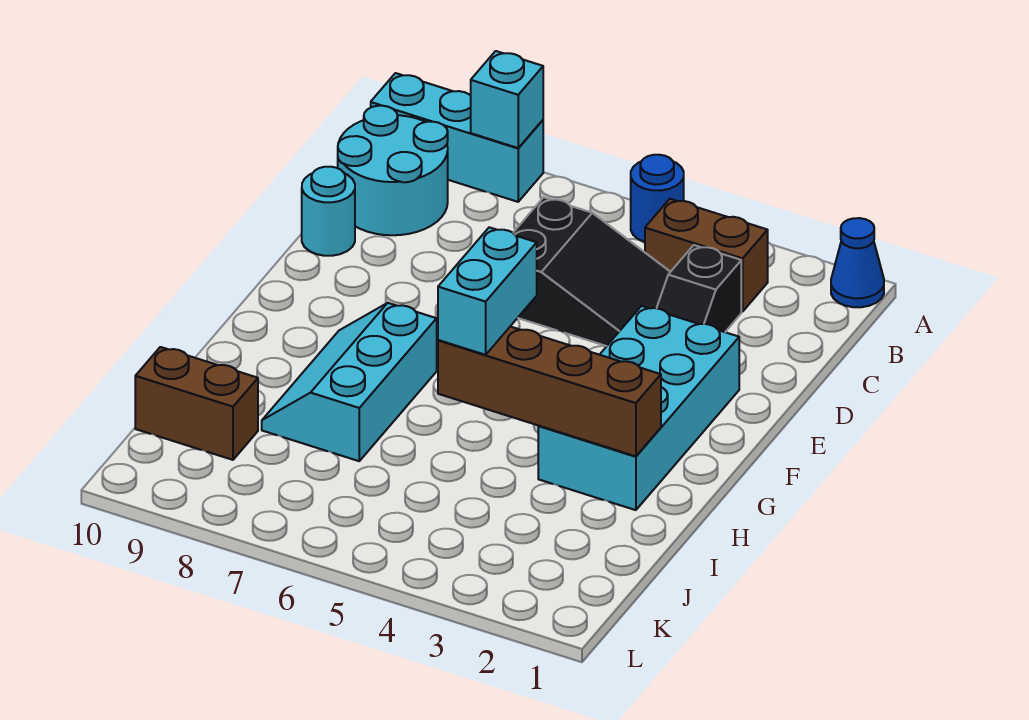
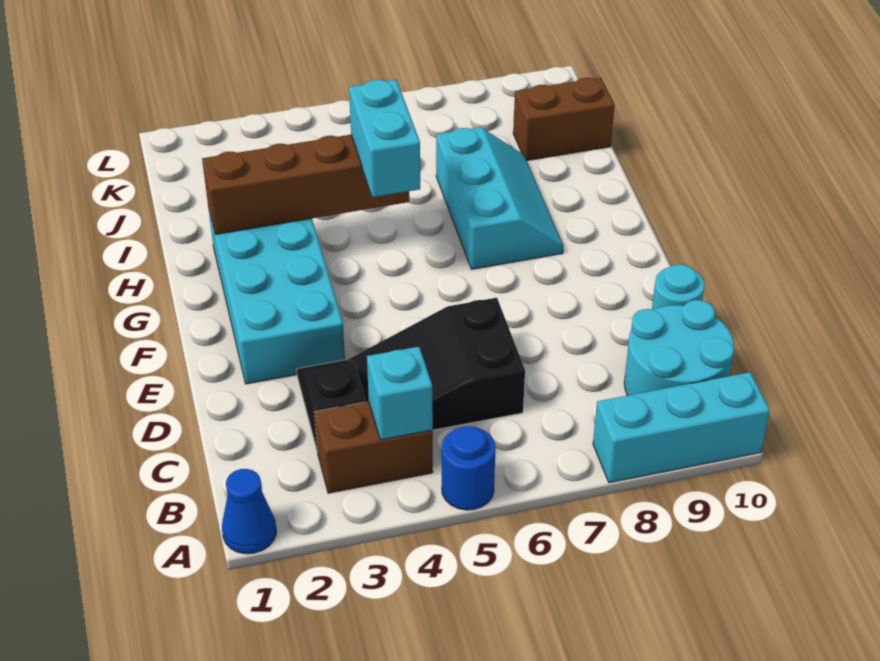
cyan brick A8 level 2 -> cyan brick B4 level 2

